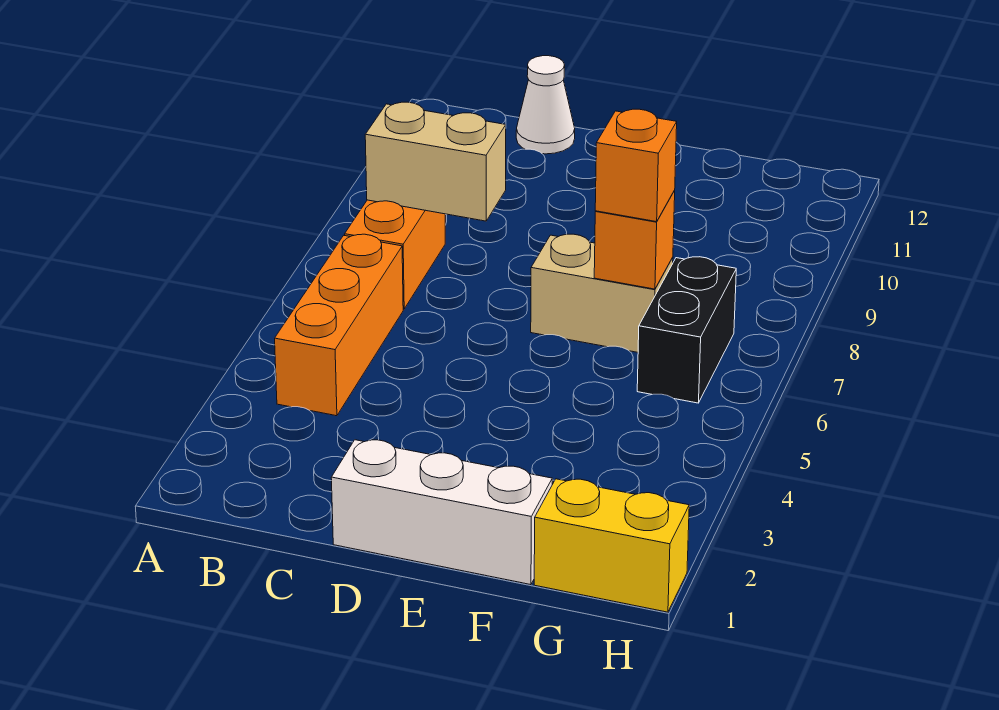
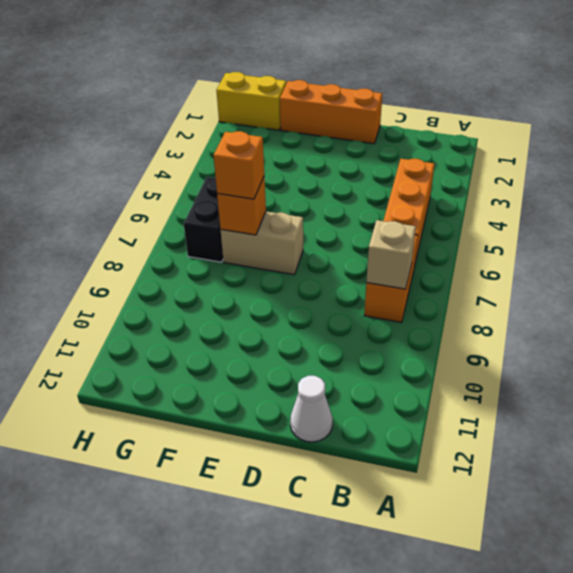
tan brick B8:C8 level 2 -> tan brick B8 level 2
white brick D1:F1 level 1 -> orange brick D1:F1 level 1

